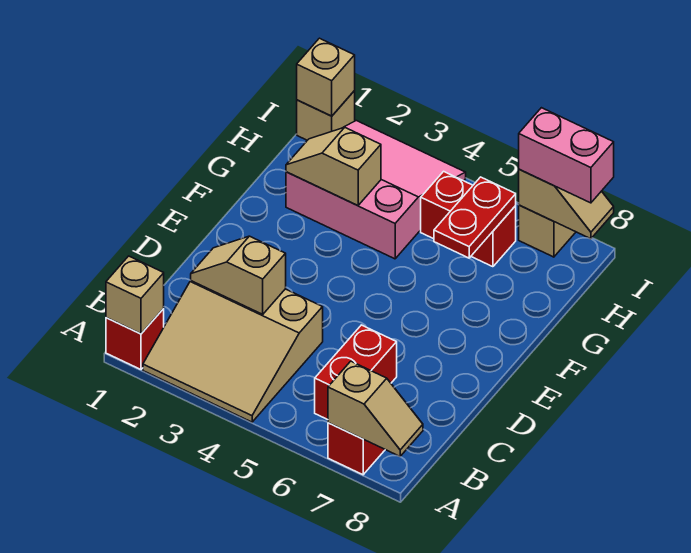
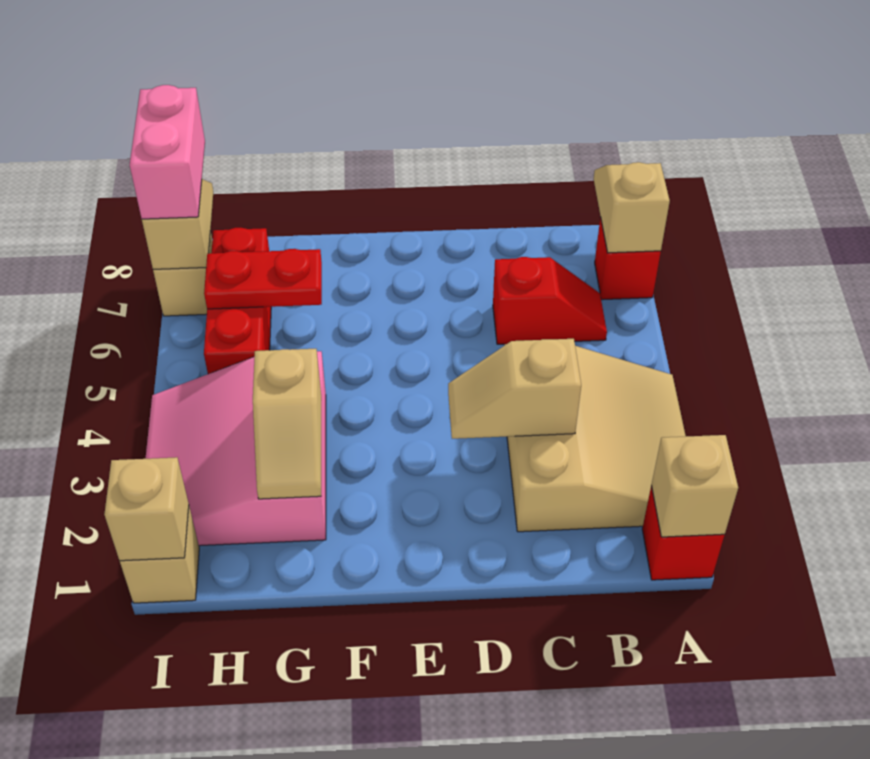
red brick B6:C6 level 1 -> red slope B6:C6 level 1 top C
tan slope C2:C3 level 2 top 3 -> tan slope C3:D3 level 2 top C
red brick H5:H6 level 1 -> red brick H5:H7 level 1

